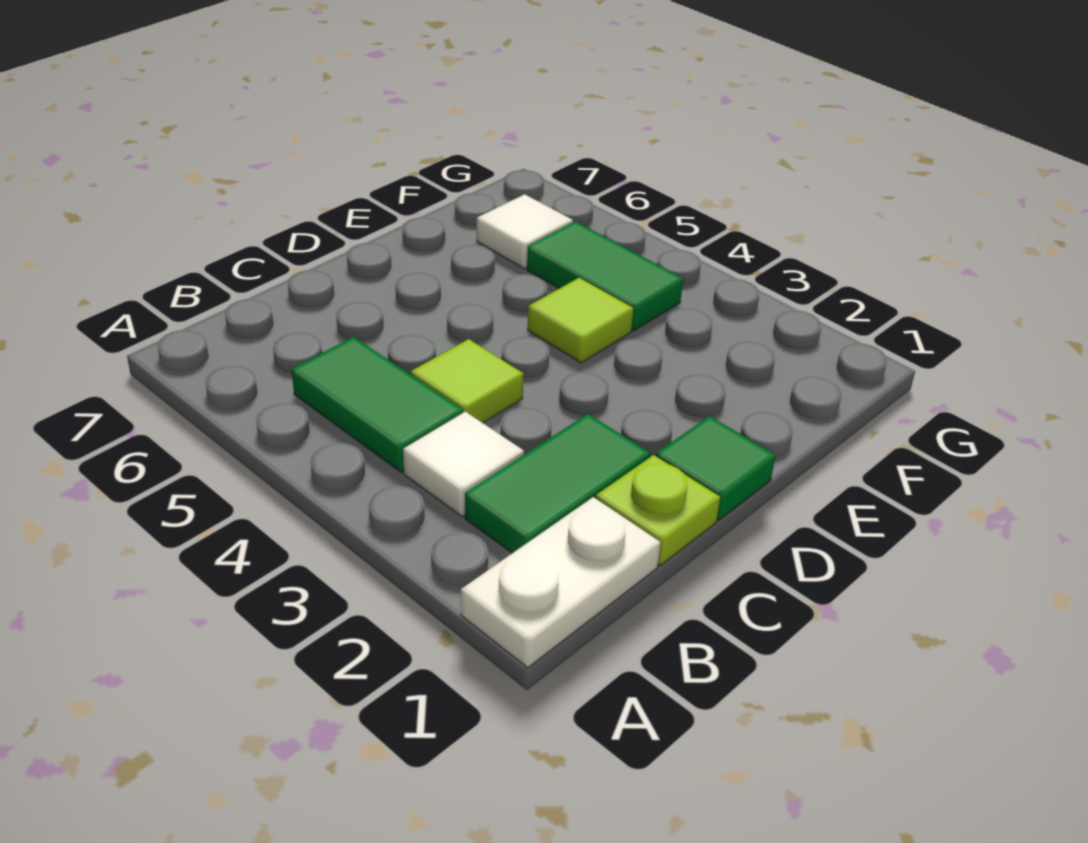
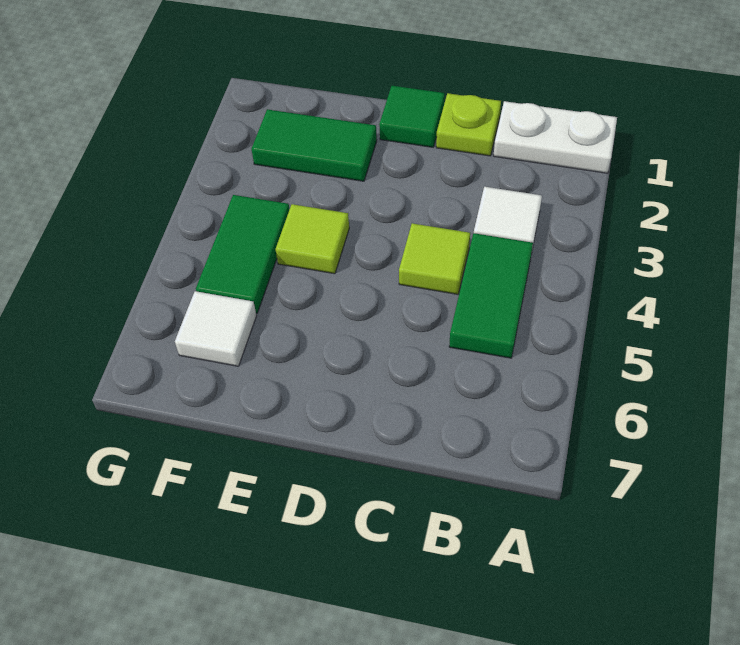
green tile B2:C2 level 1 -> green tile E2:F2 level 1

